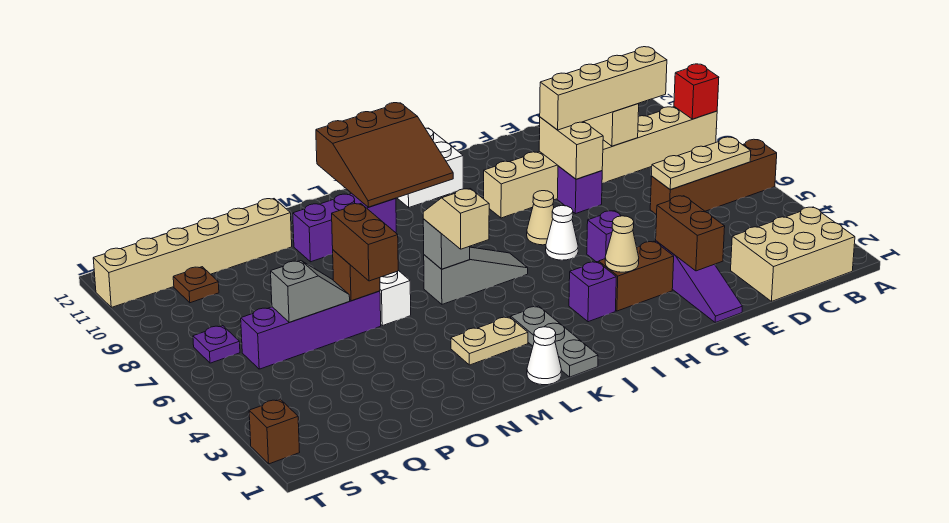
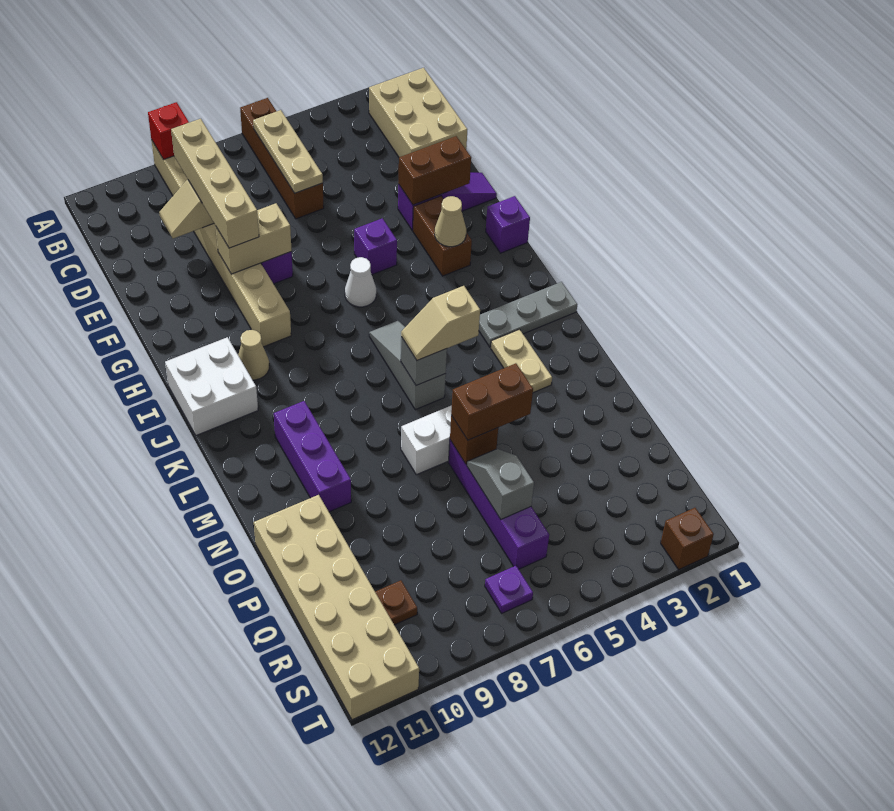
tan cone H7 level 1 -> tan cone I10 level 1
purple brick I3 level 1 -> purple brick H1 level 1
brown slope J10:L12 level 2 top 12 -> none
white cone L1 level 1 -> none
tan brick O11:T11 level 1 -> tan brick O11:T12 level 1

